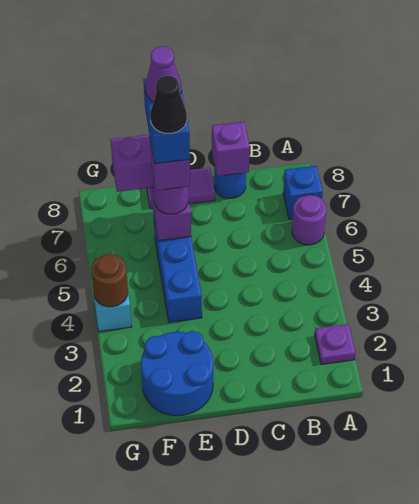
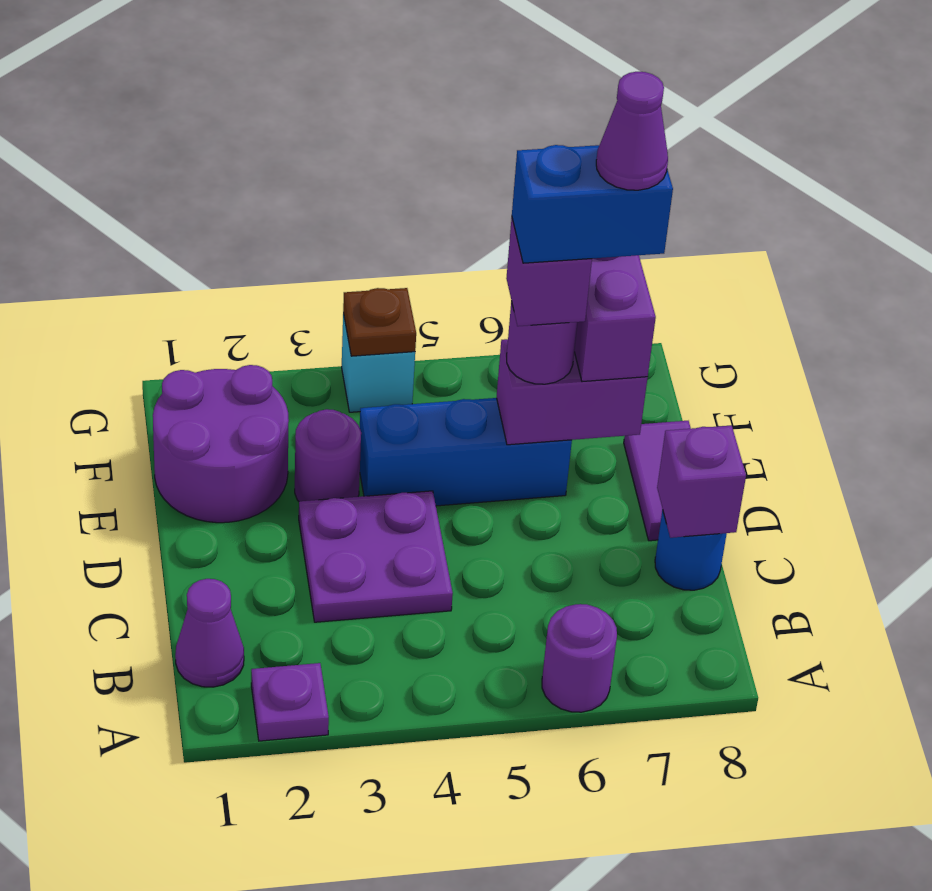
blue brick A7 level 1 -> none
none -> purple cone B1 level 1
none -> purple plate C3:D4 level 1
blue round brick E1:F2 level 1 -> purple round brick E1:F2 level 1
none -> purple round brick E3 level 1
black cone E6 level 6 -> none
brown round brick G4 level 2 -> brown plate G4 level 2

